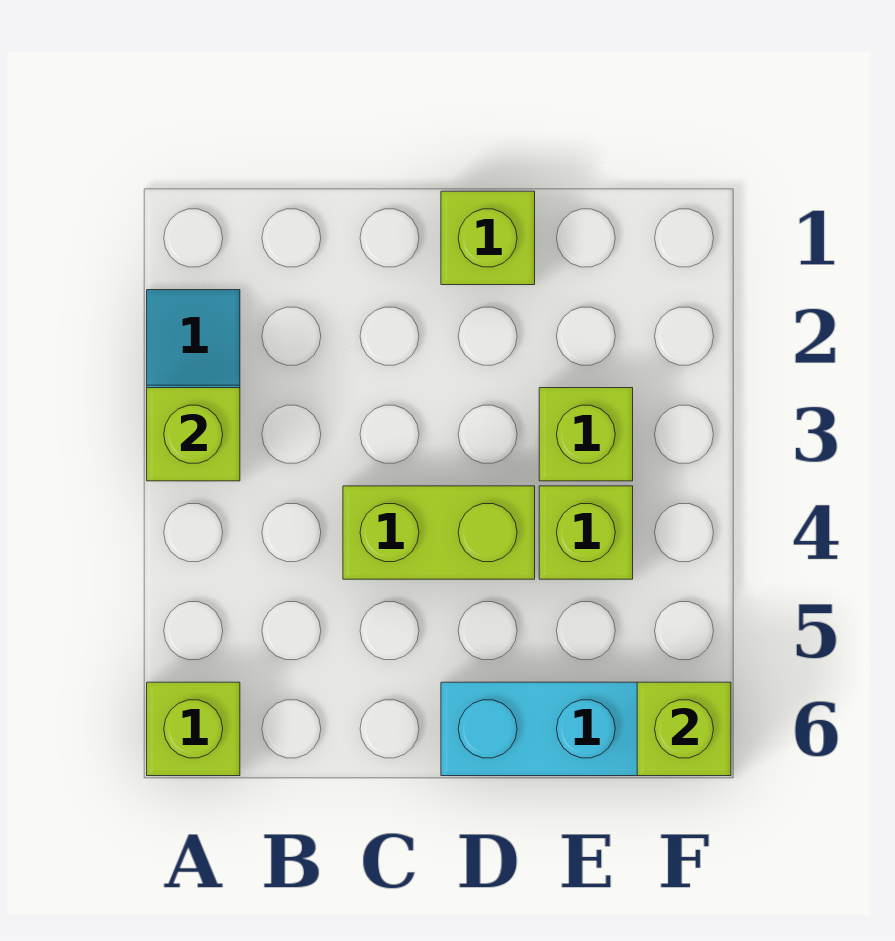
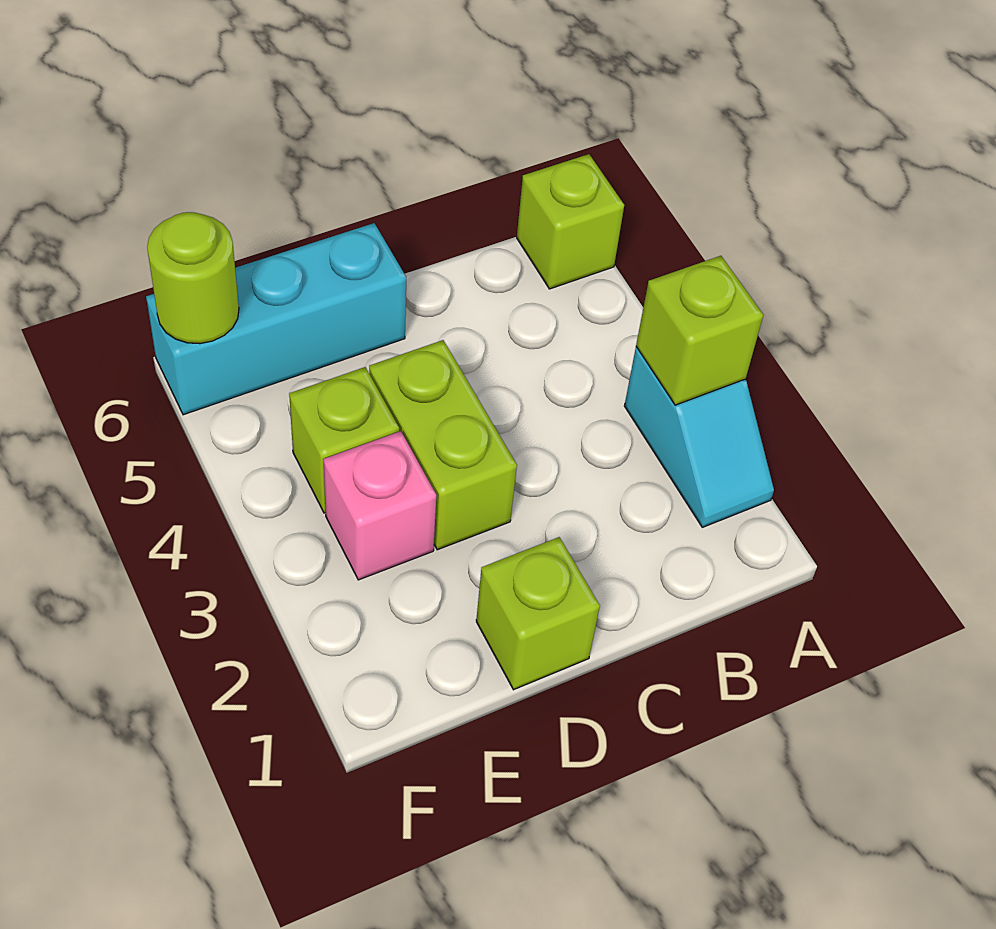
lime brick C4:D4 level 1 -> lime brick D3:D4 level 1
lime brick E3 level 1 -> pink brick E3 level 1
lime brick F6 level 2 -> lime round brick F6 level 2

